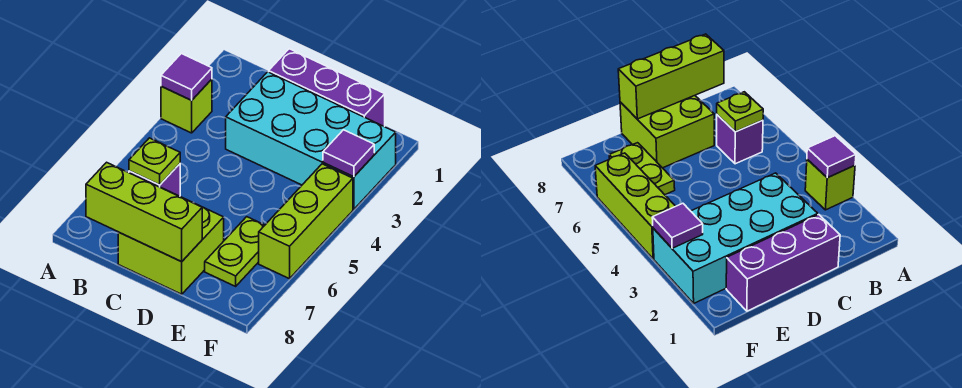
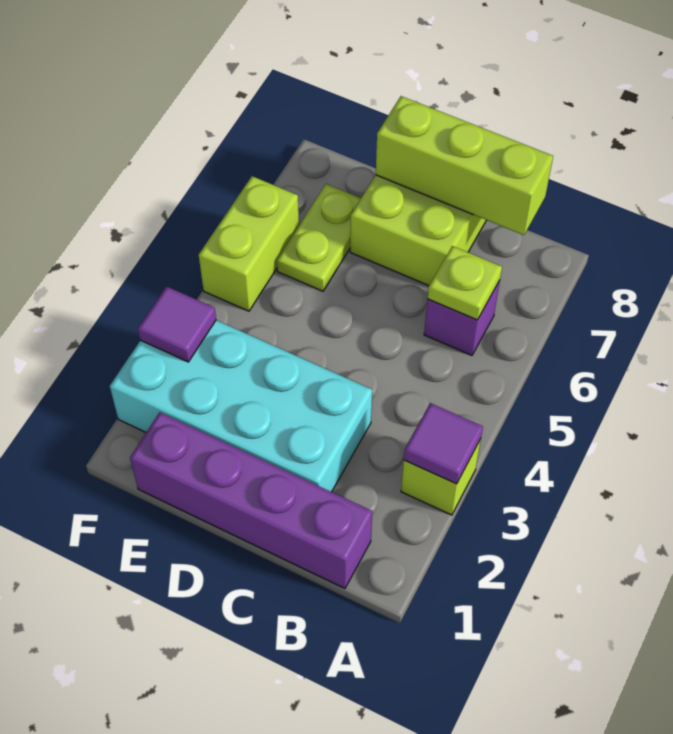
purple brick C1:E1 level 1 -> purple brick B1:E1 level 1
lime brick F4:F6 level 1 -> lime brick F5:F6 level 1

